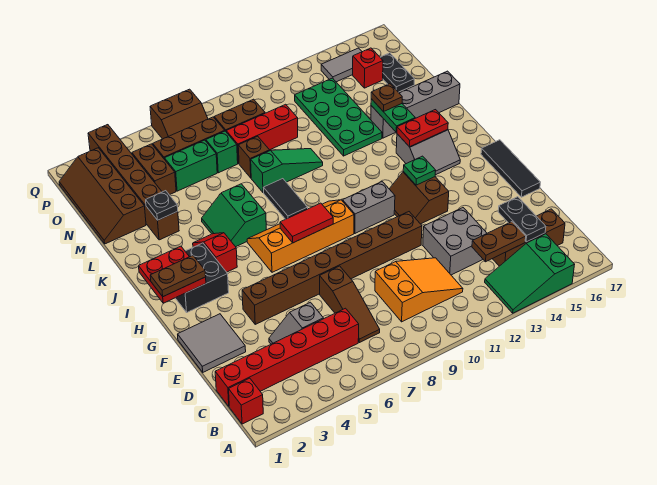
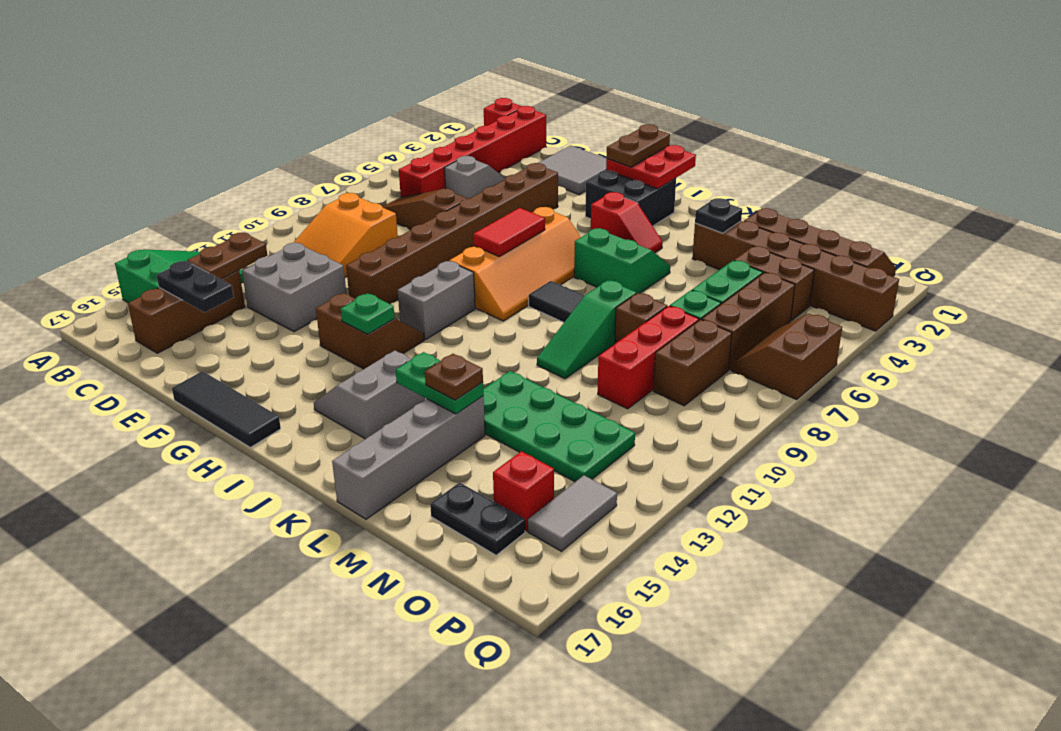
red plate J14:J15 level 2 -> none

